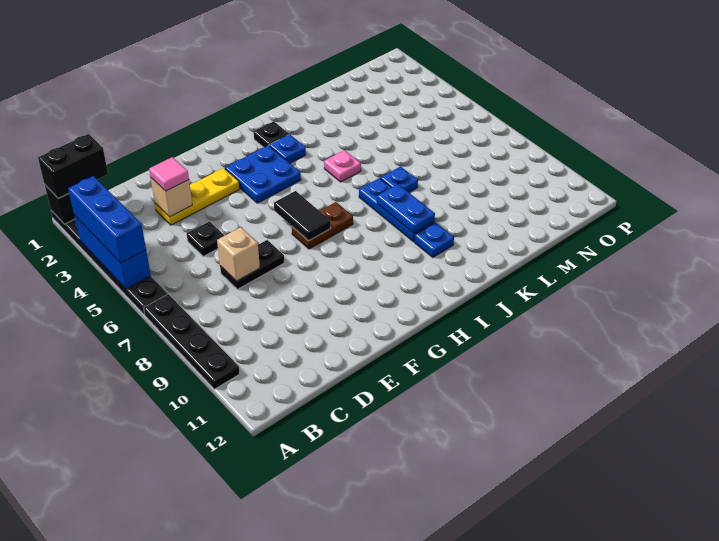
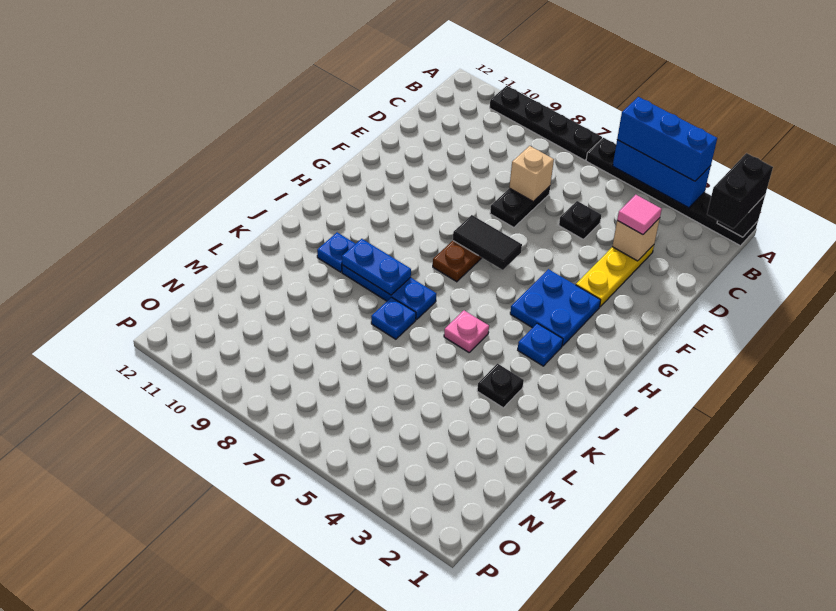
black plate I2 level 1 -> black plate K3 level 1

